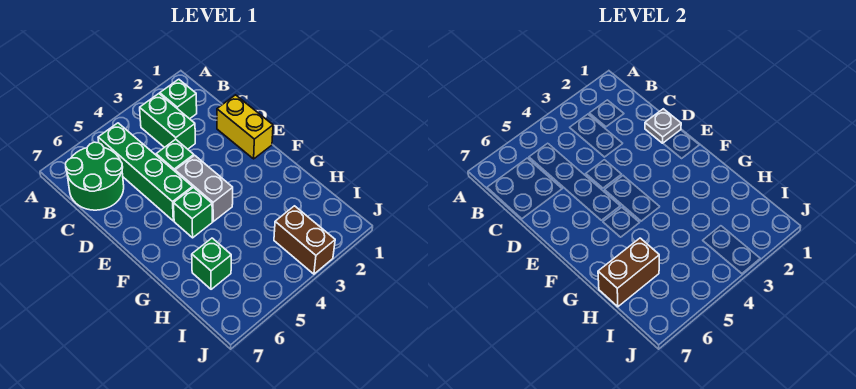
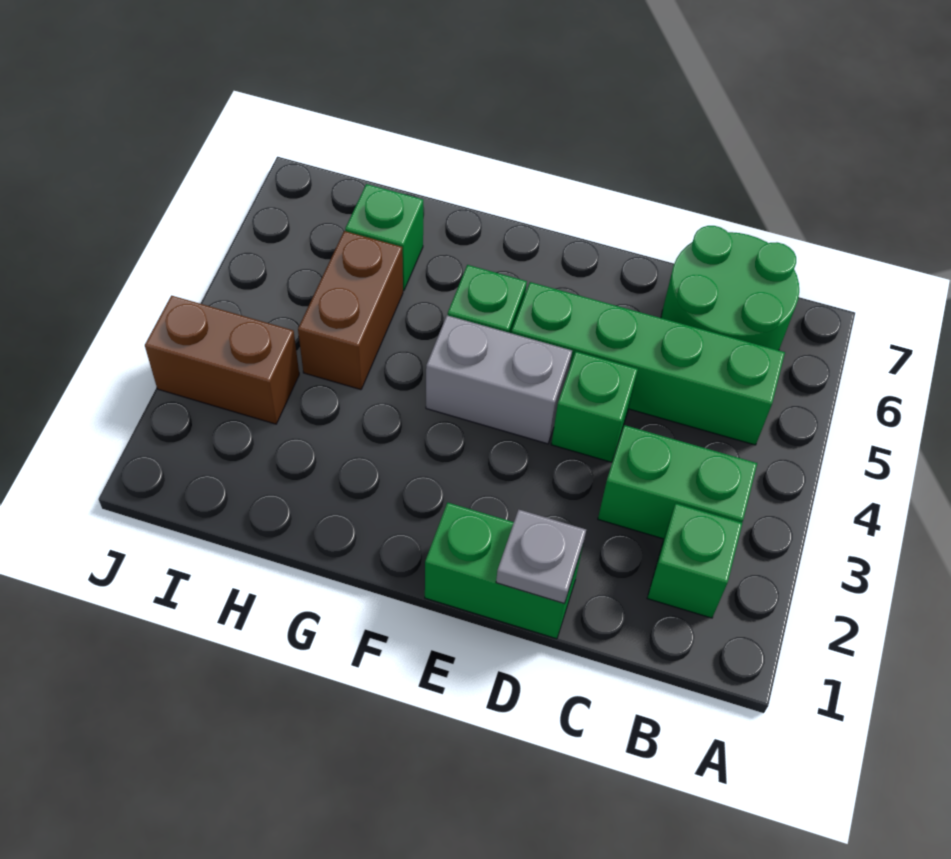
yellow brick D1:E1 level 1 -> green brick D1:E1 level 1
brown brick H6:H7 level 2 -> brown brick H4:H5 level 1

